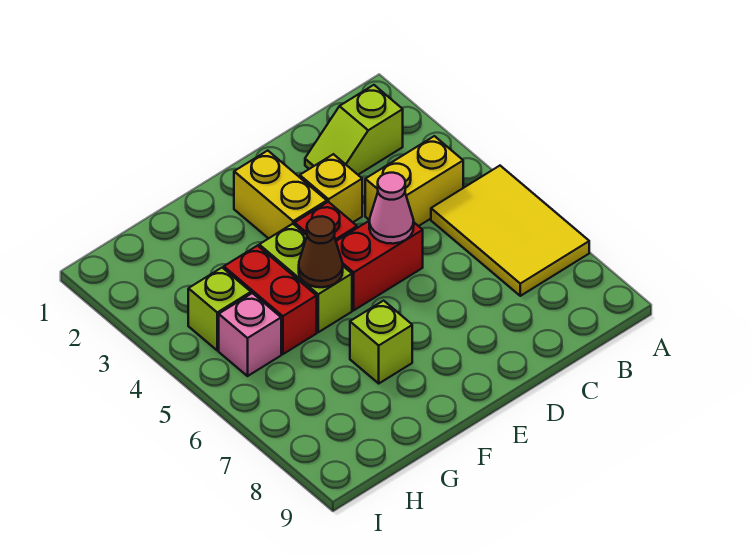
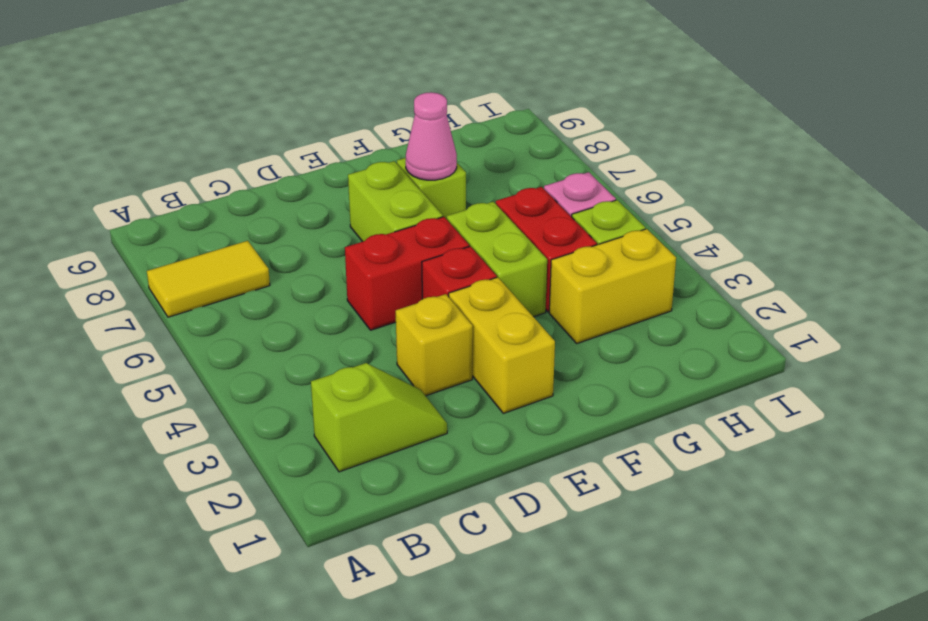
yellow tile A5:B7 level 1 -> yellow tile A7:B7 level 1
yellow brick B4:C4 level 1 -> yellow brick G3:H3 level 1
pink cone D5 level 2 -> pink cone F7 level 2
none -> lime brick E6:E7 level 1
brown cone F5 level 2 -> none

